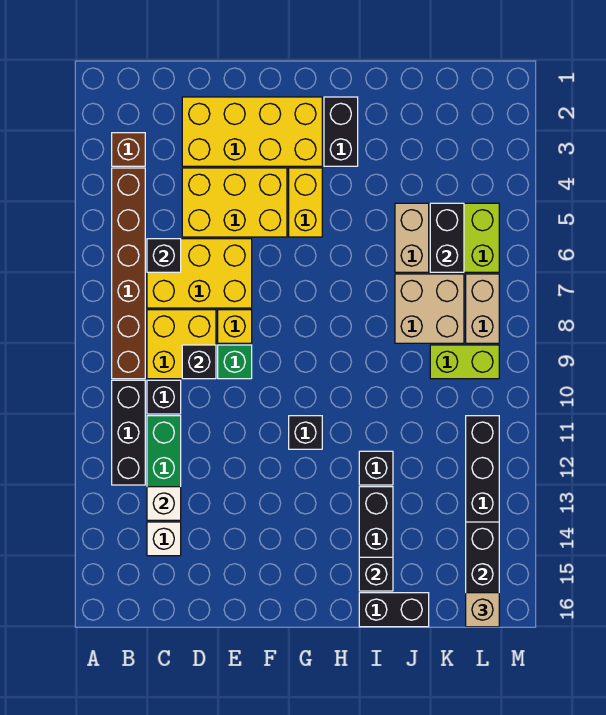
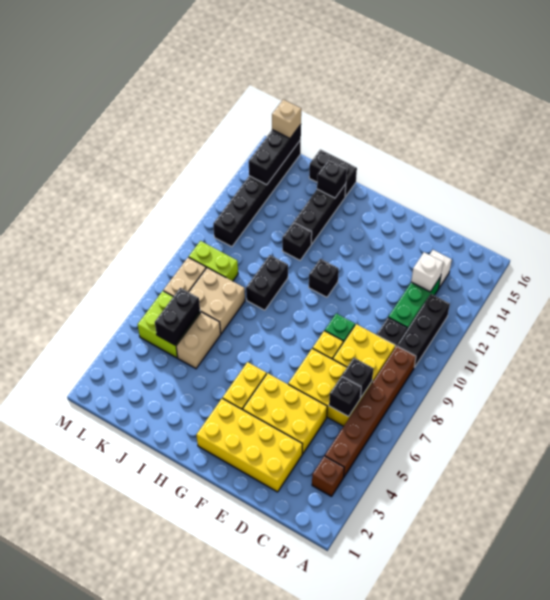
black brick D9 level 2 -> black brick C7 level 2
black brick H2:H3 level 1 -> black brick I9:I10 level 1

